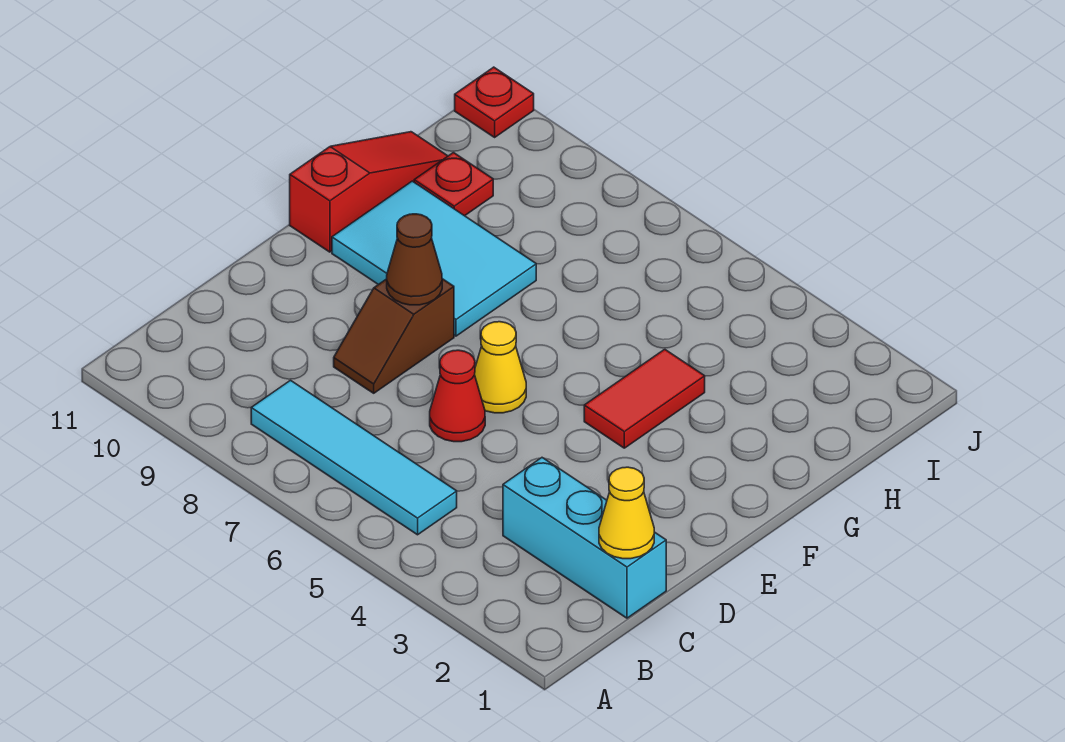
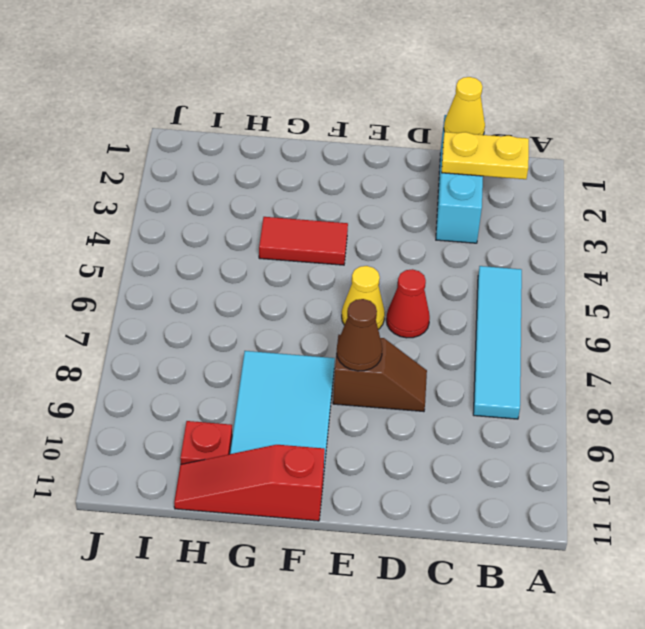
none -> yellow plate B2:C2 level 2
red plate J11 level 1 -> none

